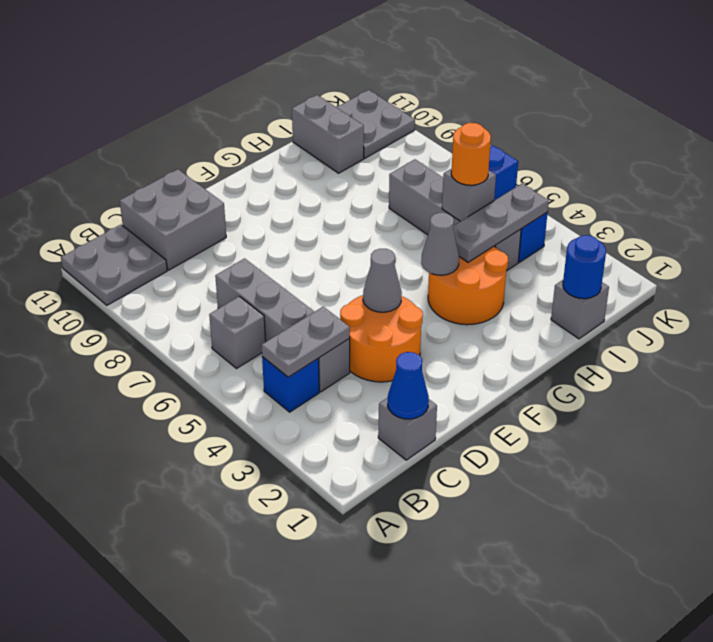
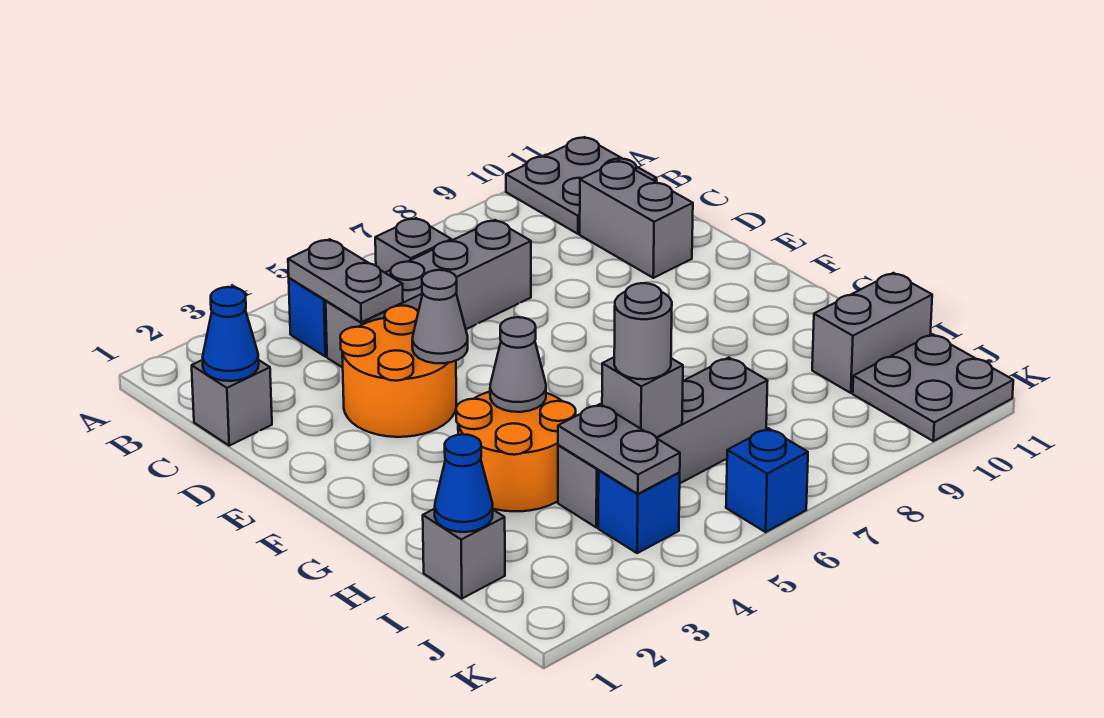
grey brick C10:D11 level 1 -> grey brick C10:D10 level 1
grey plate H4:J4 level 2 -> grey plate I4:J4 level 2
blue round brick I1 level 2 -> blue cone I1 level 2
orange round brick I5 level 3 -> grey round brick I5 level 3

